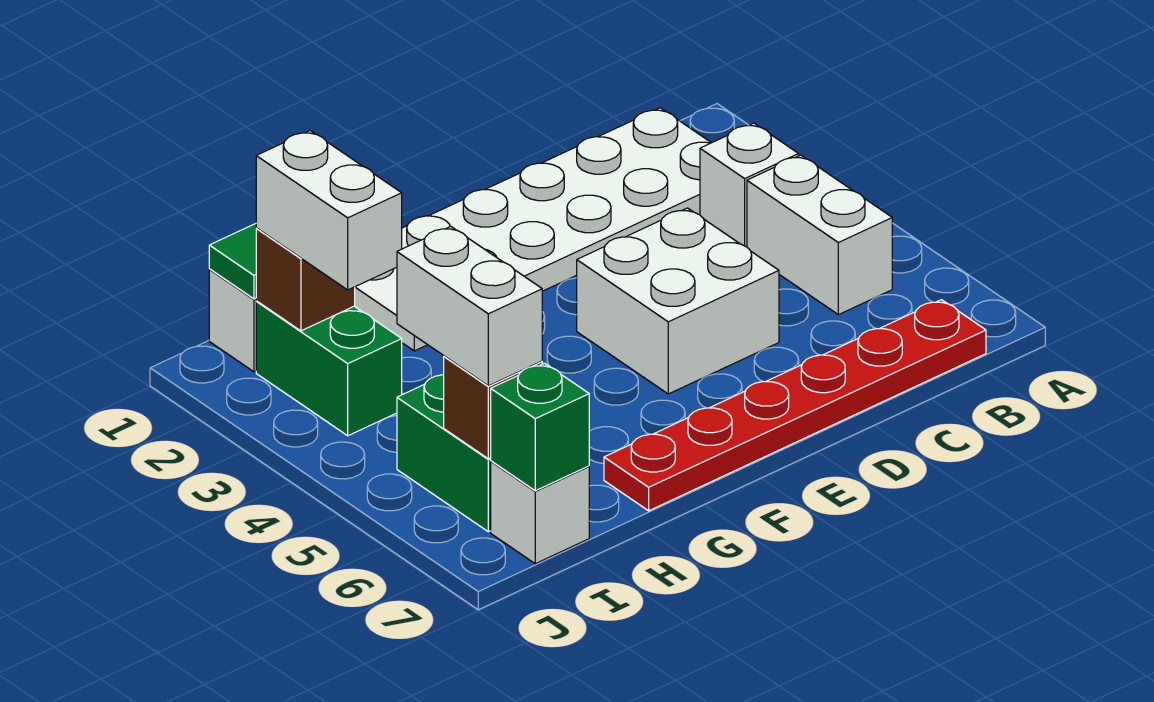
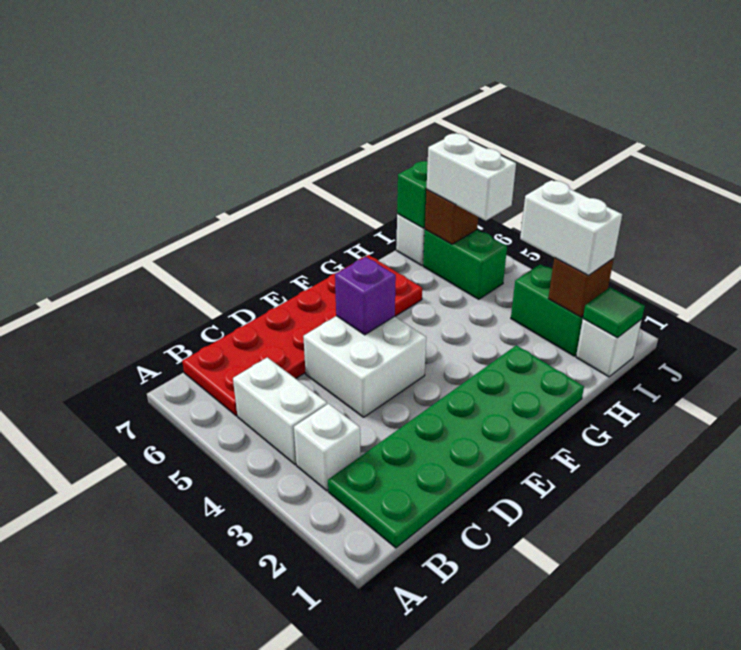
white plate B1:G2 level 1 -> green plate B1:G2 level 1
red plate B7:G7 level 1 -> red plate B6:G7 level 1
none -> purple brick E5 level 2

